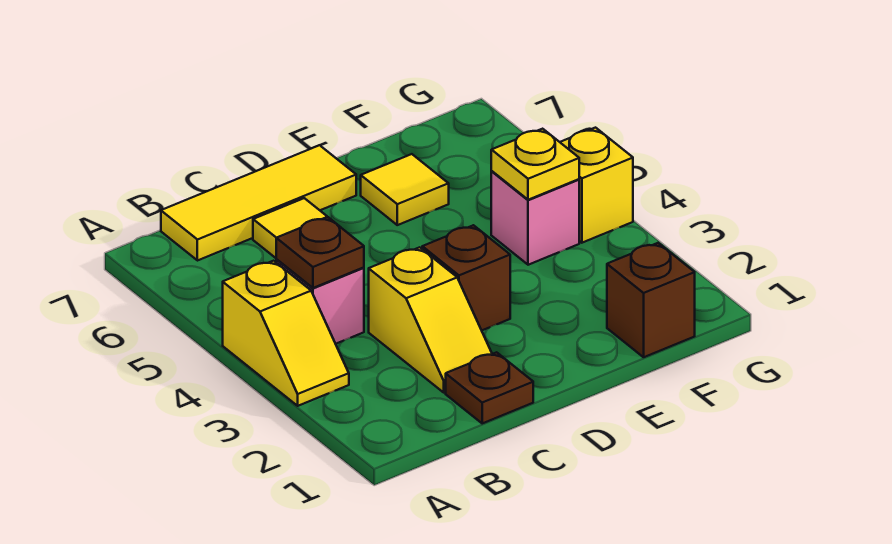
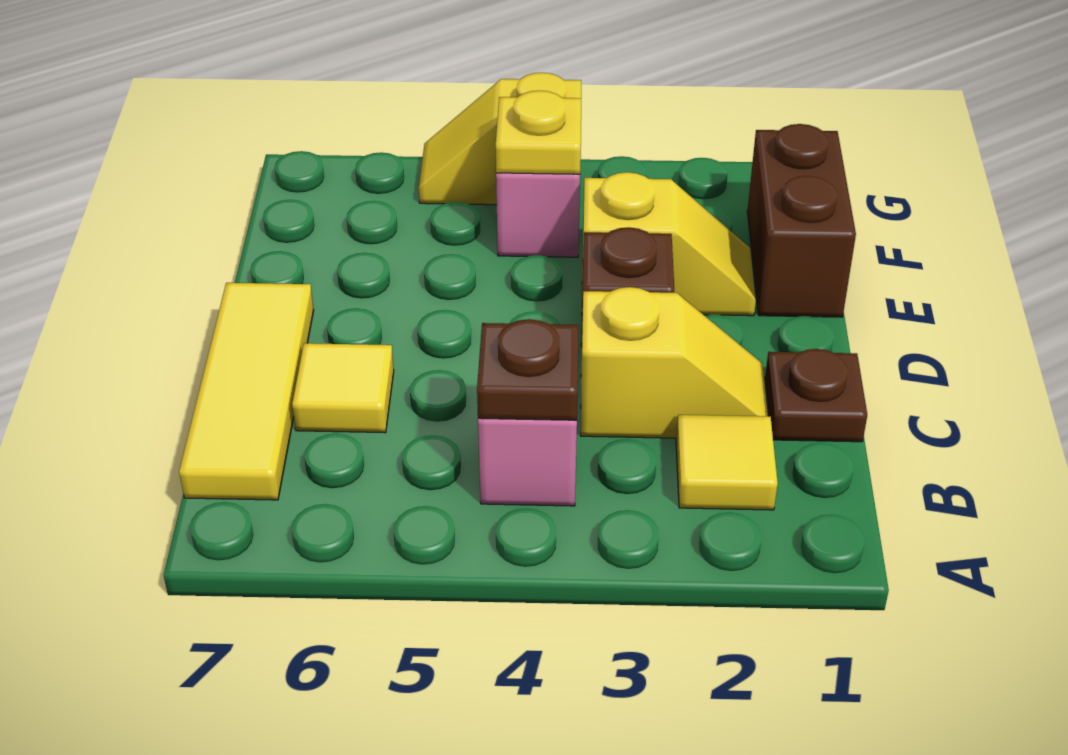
yellow slope A3:A4 level 1 top 4 -> yellow slope E2:E3 level 1 top 3
yellow tile E6 level 1 -> yellow tile B2 level 1
brown brick F1 level 1 -> brown brick E1:F1 level 1

